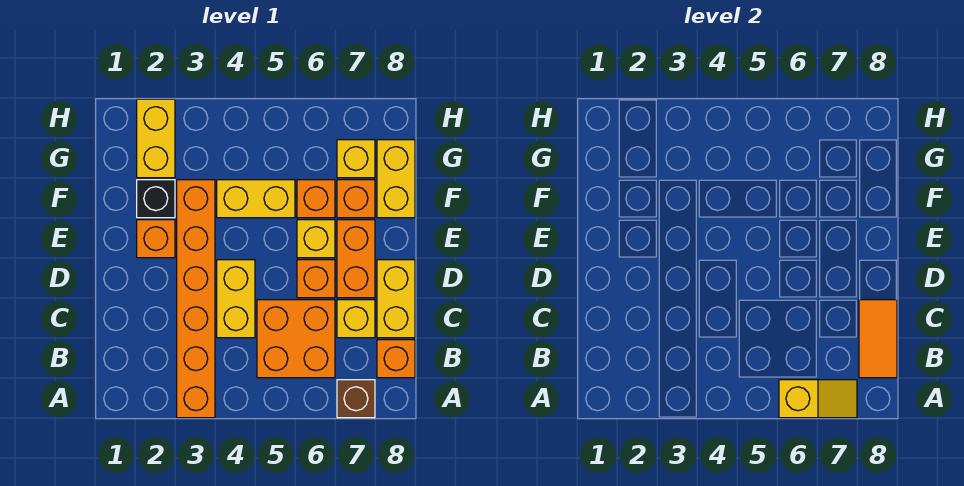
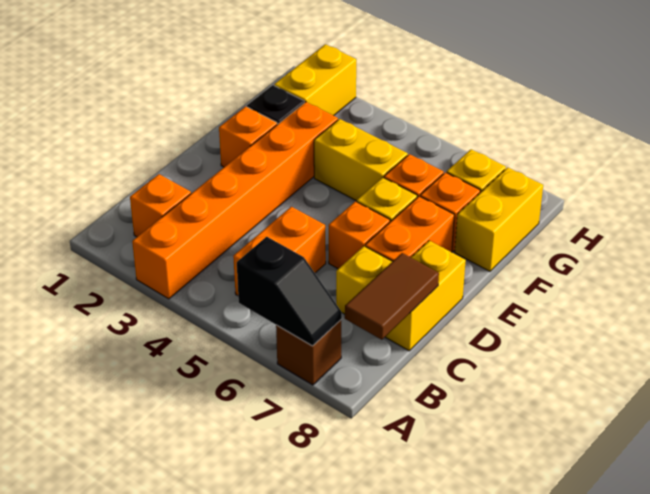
yellow slope A6:A7 level 2 top 6 -> black slope A6:A7 level 2 top 6
orange brick B5:C6 level 1 -> orange brick B5:C5 level 1
orange brick B8 level 1 -> orange brick B2 level 1
orange tile B8:C8 level 2 -> brown tile B8:C8 level 2
yellow brick C4:D4 level 1 -> none

